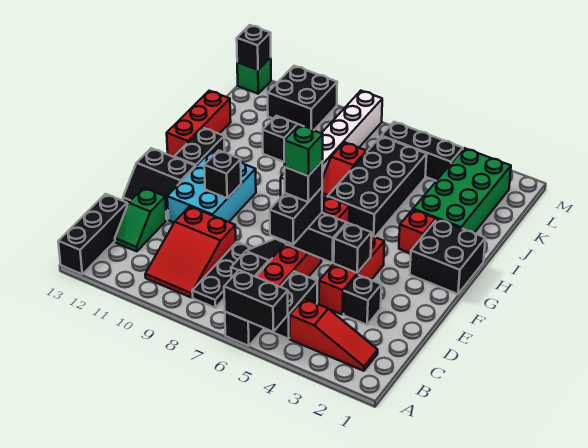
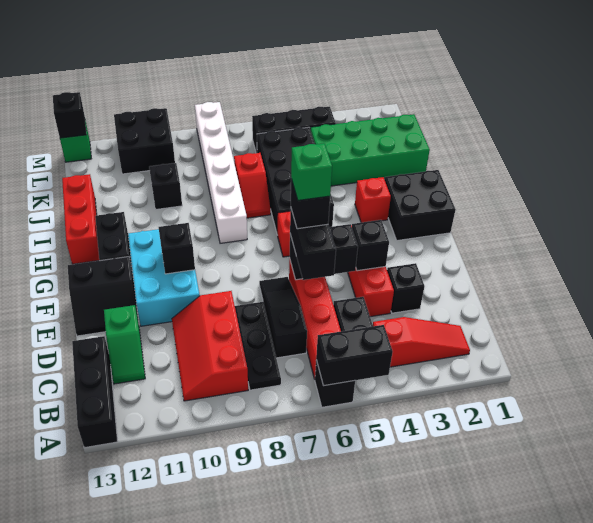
red slope B9:D10 level 1 top D -> red slope B9:D10 level 1 top 9
green brick I2:L3 level 1 -> green brick J1:K4 level 1

